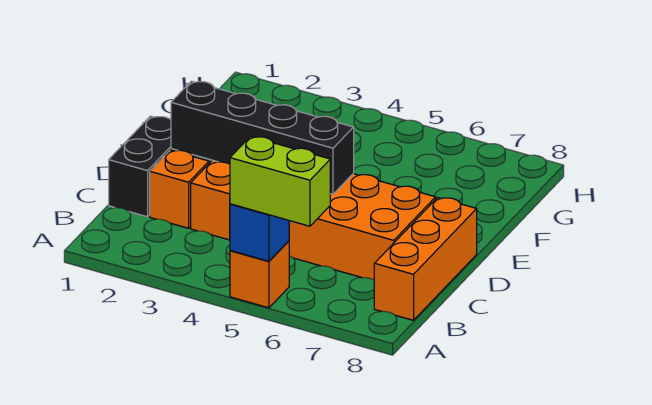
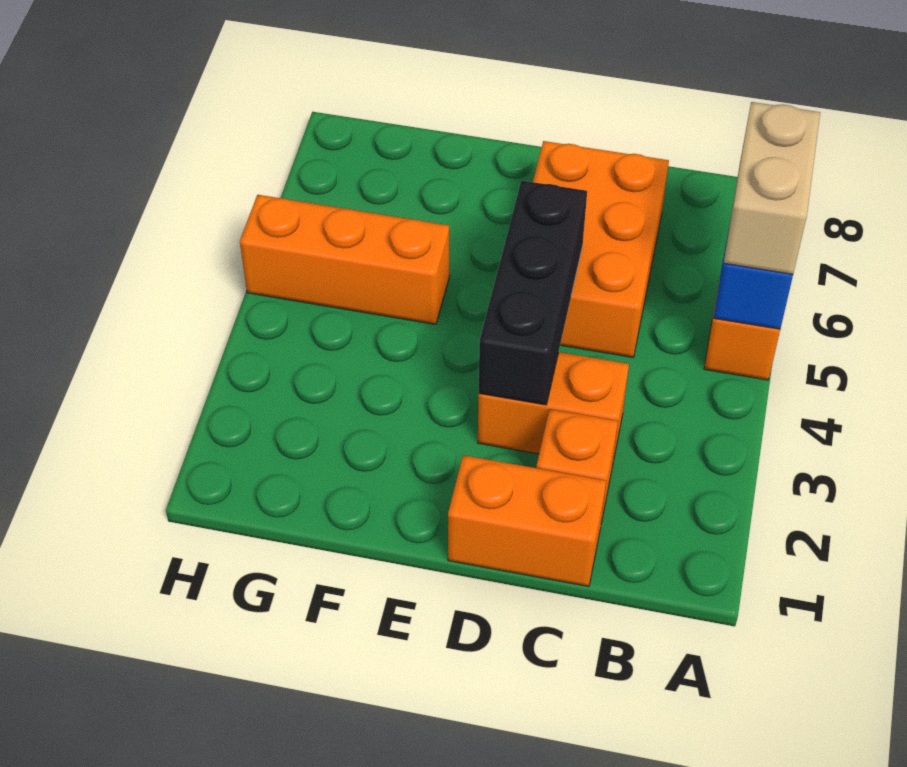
lime brick A5:A6 level 3 -> tan brick A5:A6 level 3
orange brick B8:D8 level 1 -> orange brick F5:H5 level 1
black brick C1:D1 level 1 -> orange brick C1:D1 level 1
black brick D2:D5 level 2 -> black brick D3:D5 level 2

